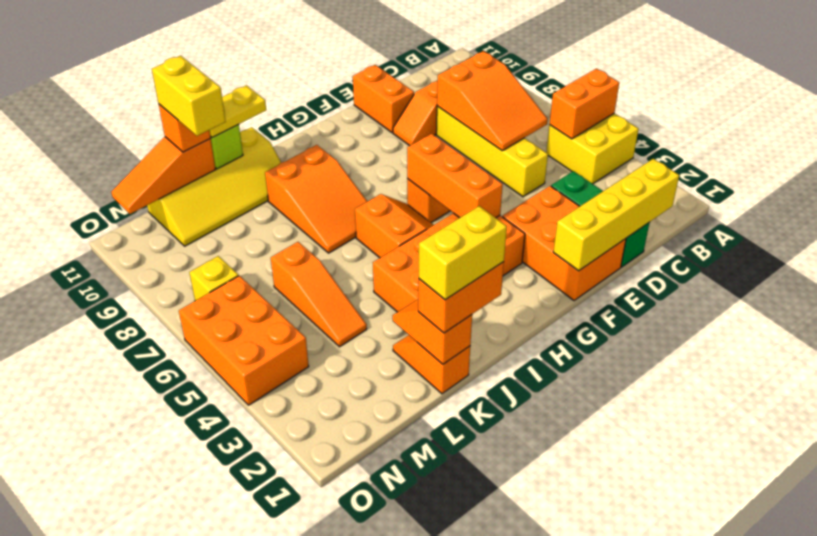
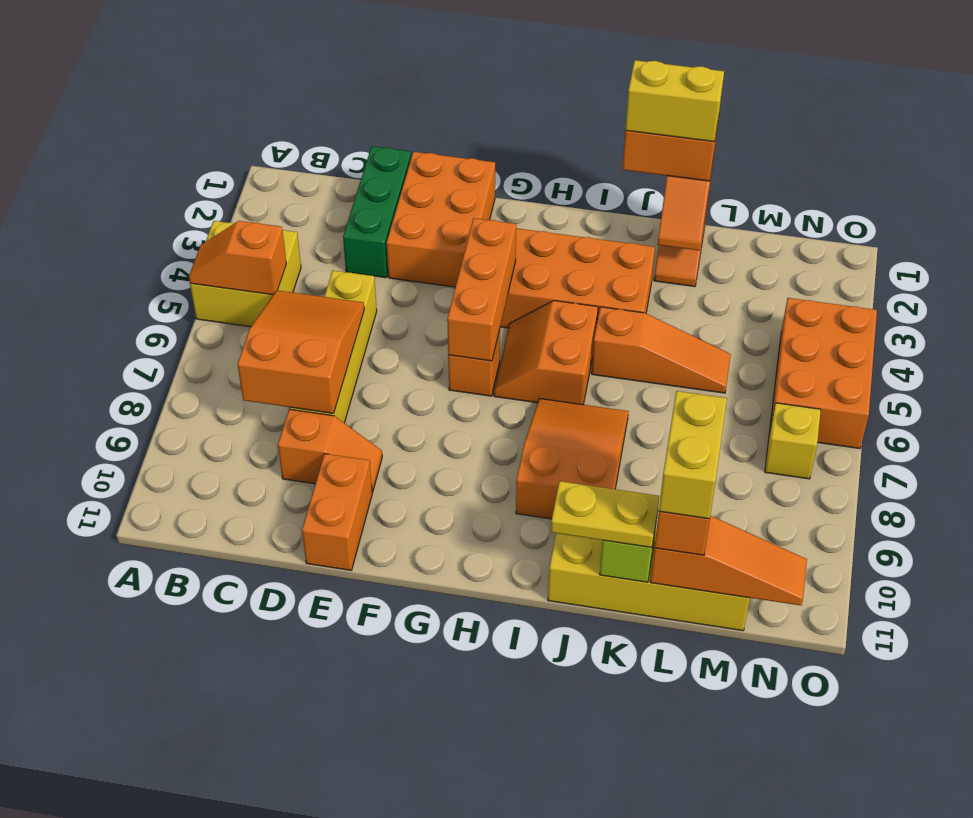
orange brick A5:B5 level 2 -> orange slope A5:B5 level 2 top B
yellow brick C1:F1 level 2 -> none
orange slope L4:L6 level 1 top 6 -> orange slope J5:L5 level 1 top J

